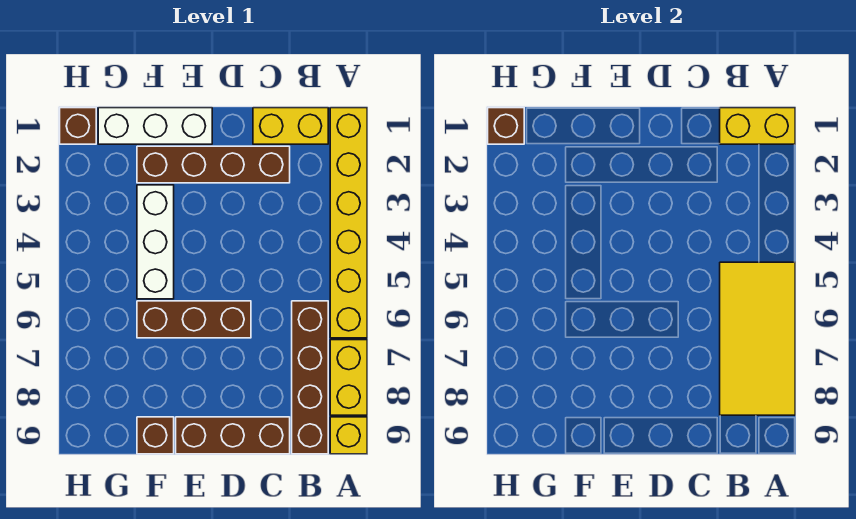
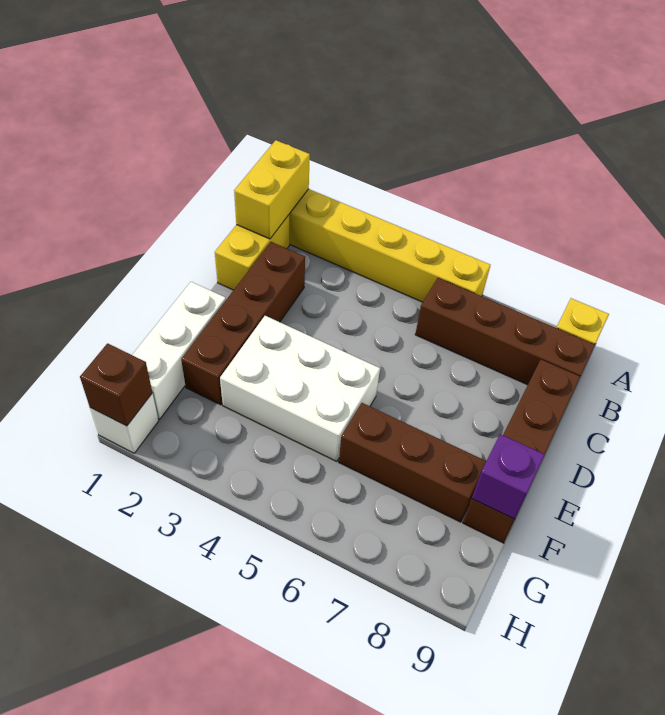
yellow tile A5:B8 level 2 -> none
yellow brick A7:A8 level 1 -> none
brown brick D6:F6 level 1 -> brown brick F6:F8 level 1
white brick F3:F5 level 1 -> white brick E3:F5 level 1
none -> purple brick F9 level 2
brown brick H1 level 1 -> white brick H1 level 1

